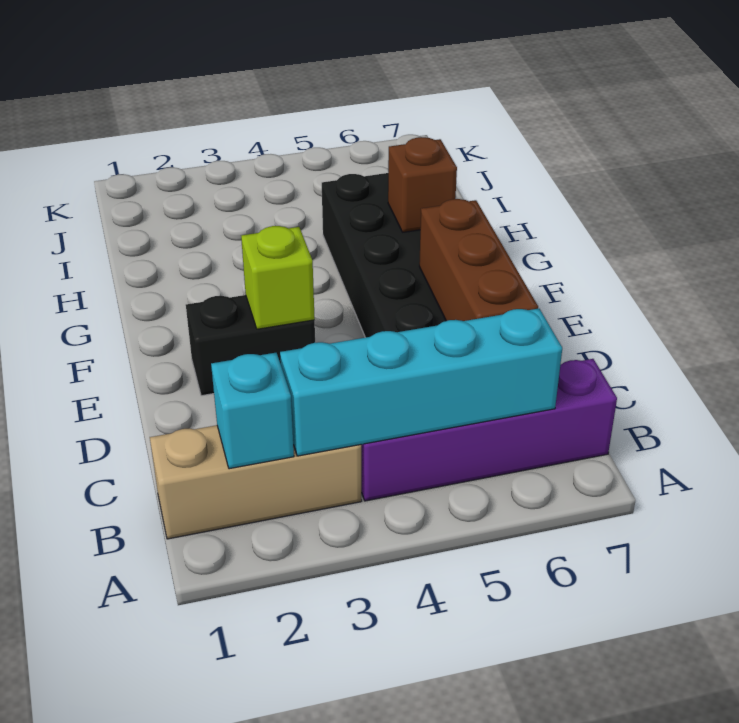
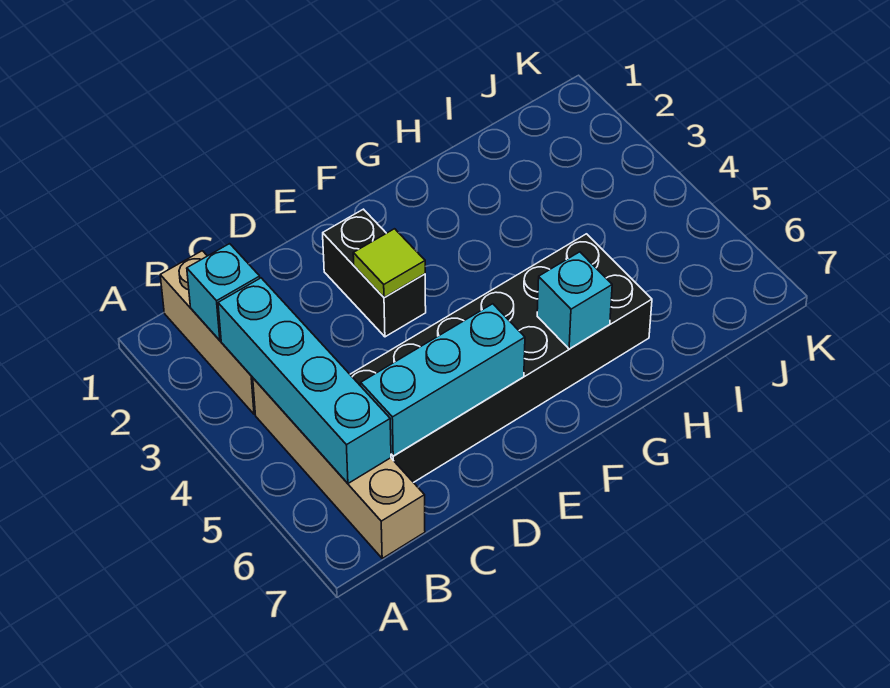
purple brick B4:B7 level 1 -> tan brick B4:B7 level 1
brown brick C6:E6 level 2 -> cyan brick C6:E6 level 2
lime brick E3 level 2 -> lime tile E3 level 2
brown brick G6 level 2 -> cyan brick G6 level 2

